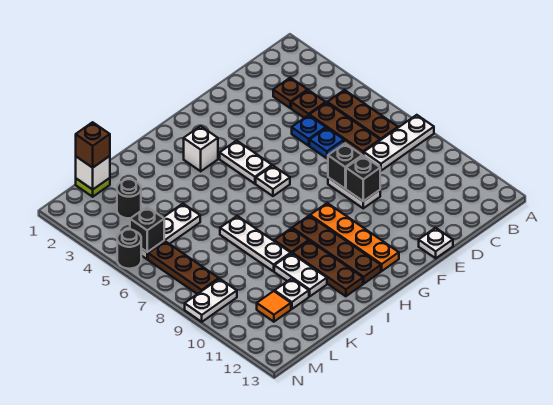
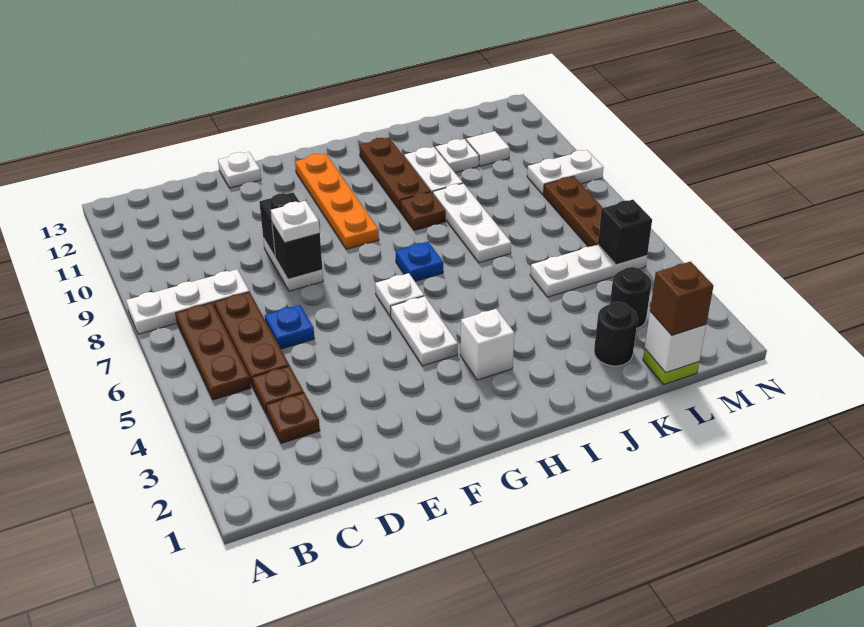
blue plate D5 level 1 -> blue plate H7 level 1
none -> white plate E8 level 3
brown plate H9:H12 level 1 -> none
orange tile L11 level 1 -> white tile L11 level 1
black round brick N5 level 1 -> black round brick K2 level 1

